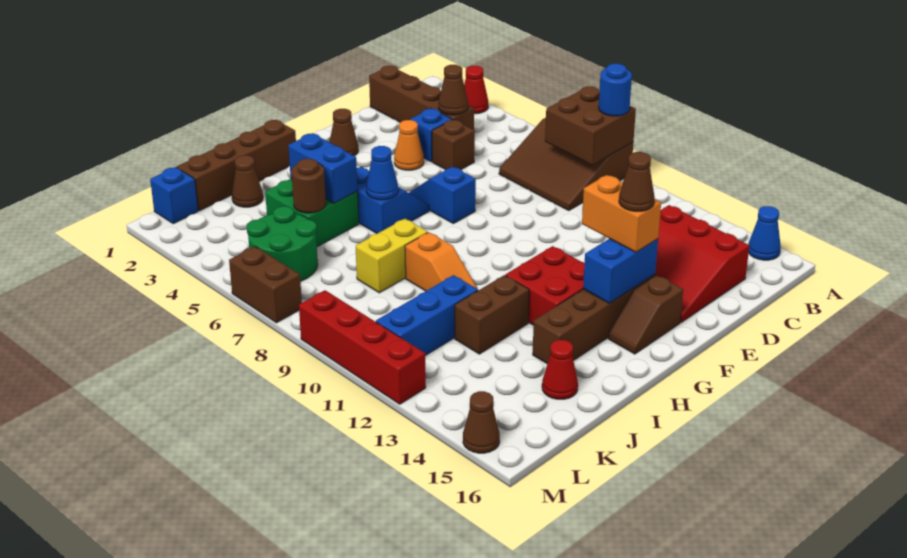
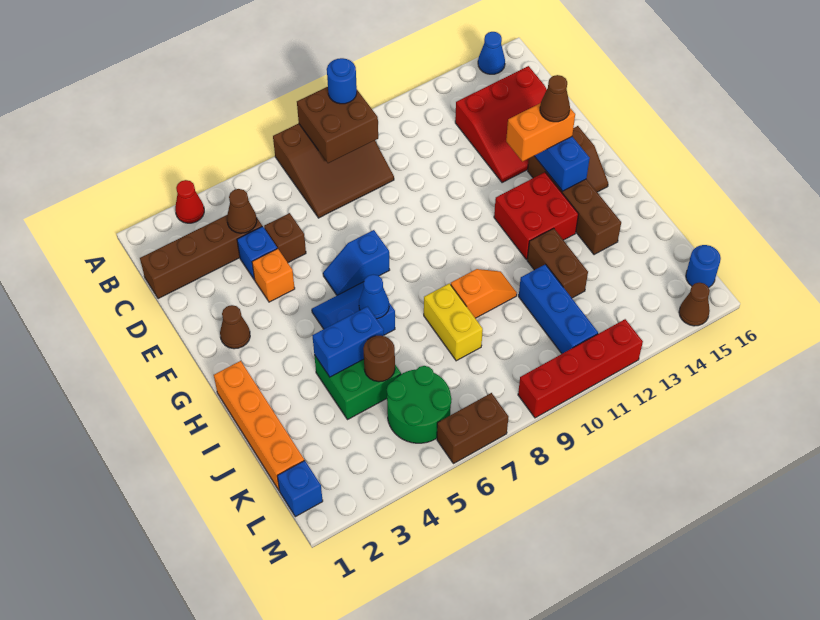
orange cone E4 level 1 -> orange brick E4 level 1
brown brick H1:K1 level 1 -> orange brick H1:K1 level 1
brown cone J2 level 1 -> none
red cone J15 level 1 -> none
none -> blue round brick L16 level 1

